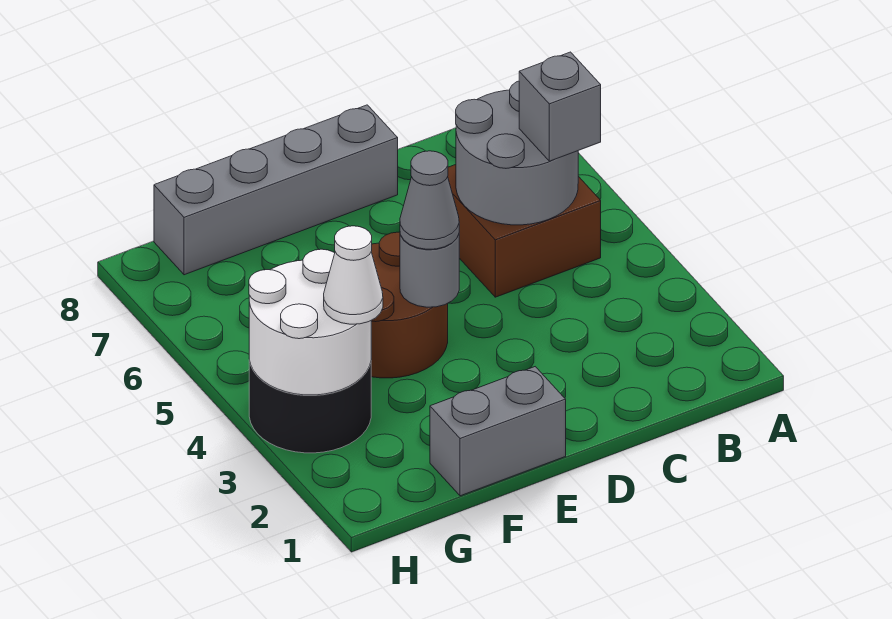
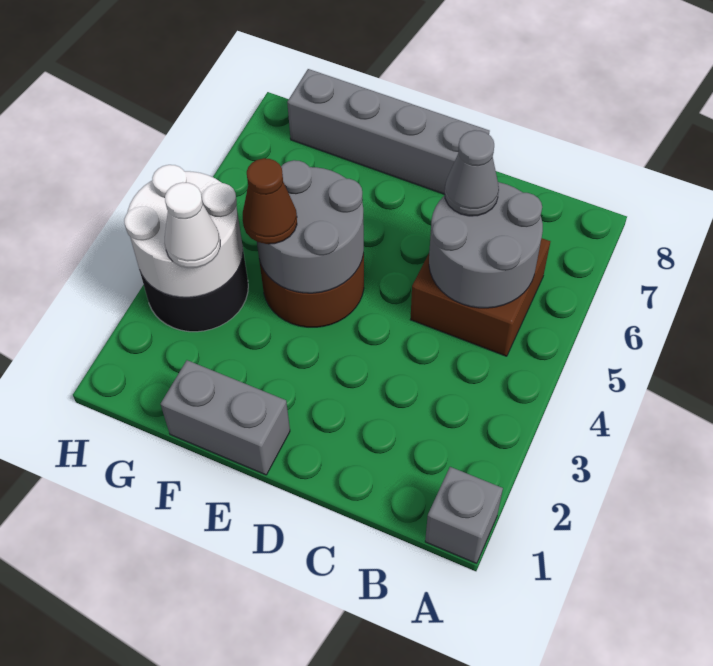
grey brick B5 level 3 -> grey brick A1 level 1
grey round brick E4 level 2 -> grey round brick E4:F5 level 2
grey cone E4 level 3 -> grey cone C6 level 3
none -> brown cone F4 level 3

